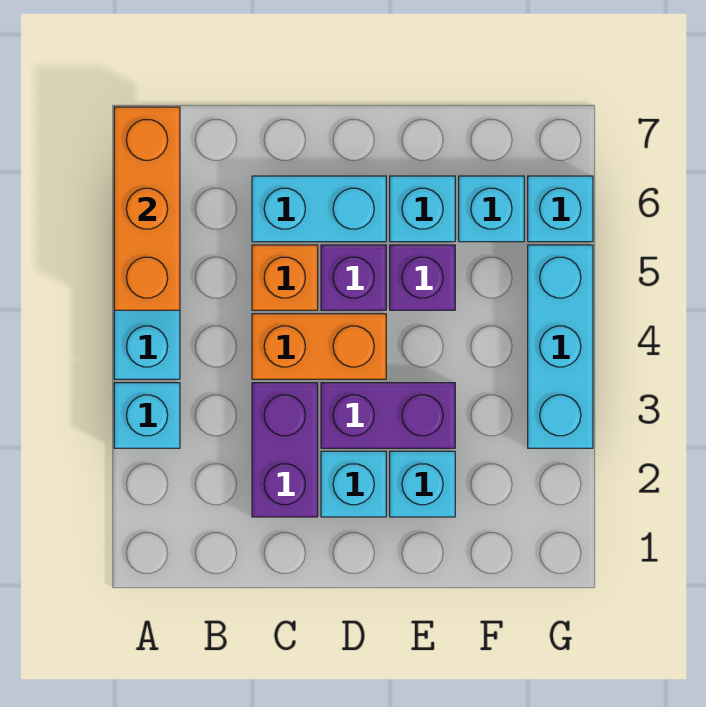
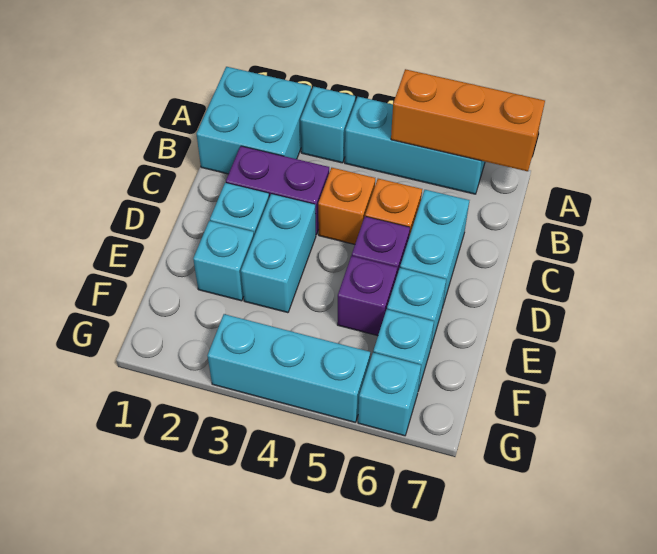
none -> cyan brick A1:B2 level 1
orange brick C4:D4 level 1 -> orange brick C4 level 1
purple brick D3:E3 level 1 -> cyan brick D3:E3 level 1

